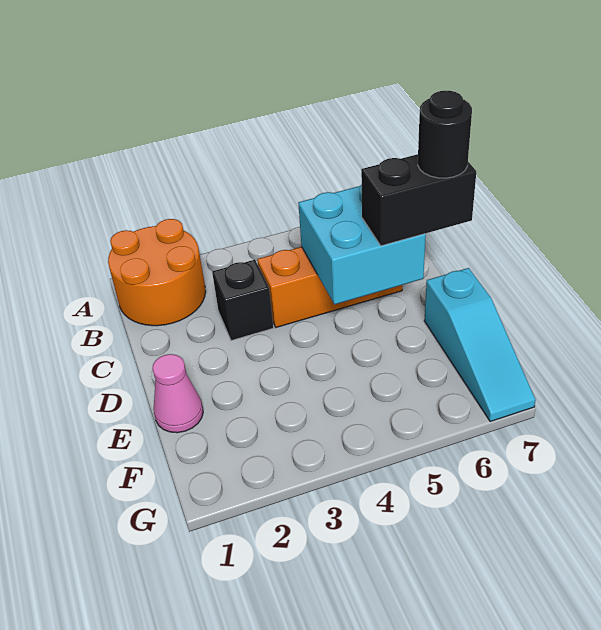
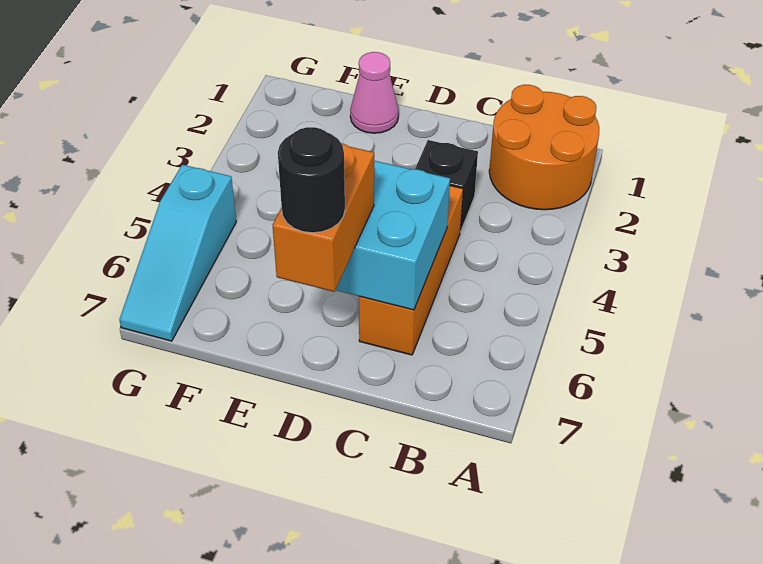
black brick D6:D7 level 3 -> orange brick D6:D7 level 3
cyan slope E7:G7 level 1 top E -> cyan slope G5:G7 level 1 top 5

